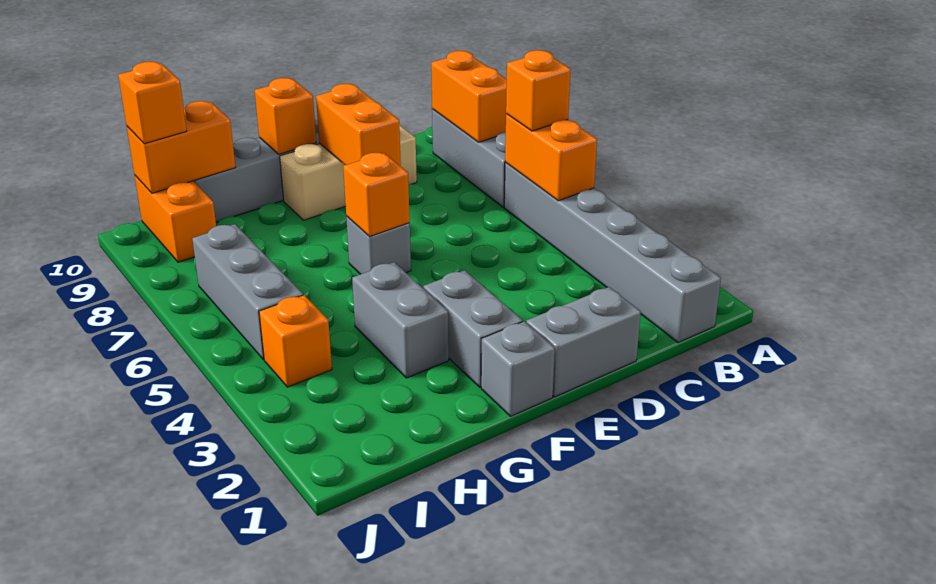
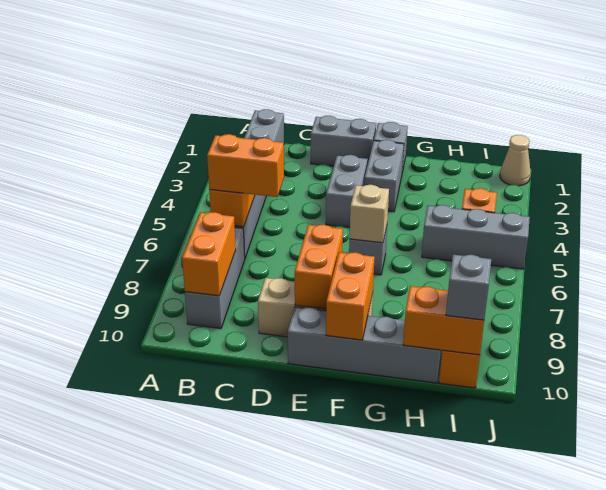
orange brick B6 level 3 -> orange brick B6:C6 level 3
orange brick F6 level 2 -> tan brick F6 level 2
orange brick F10 level 2 -> orange brick F9:F10 level 2
grey brick G3:G4 level 1 -> grey brick E3:E4 level 1
grey brick I5:I7 level 1 -> grey brick H5:J5 level 1
orange brick I10 level 3 -> grey brick I10 level 3
none -> tan cone J1 level 1

